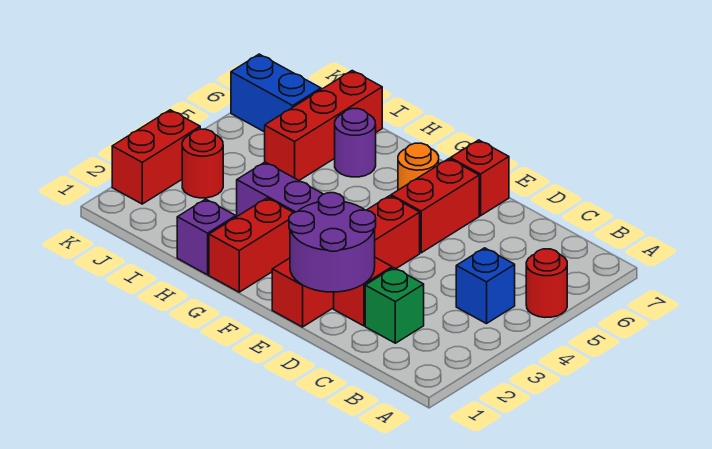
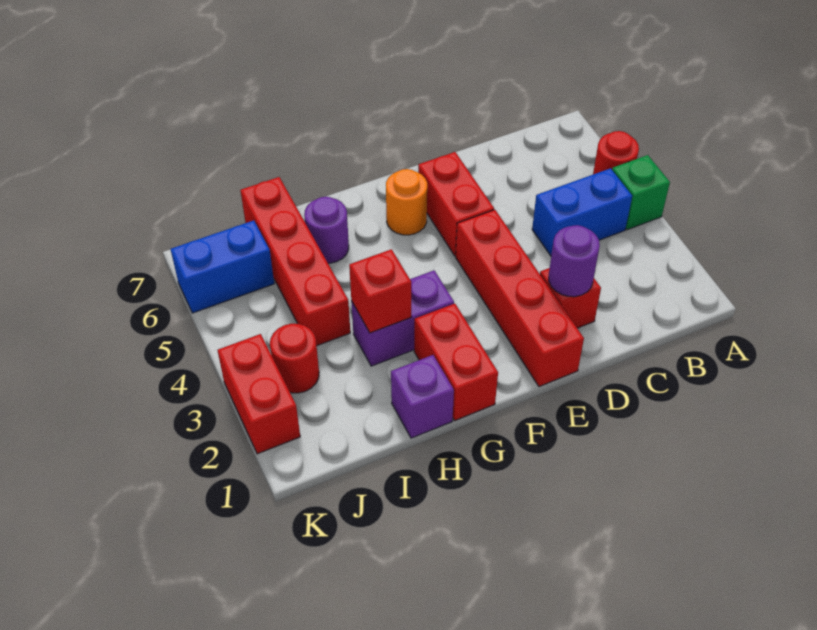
blue brick B4 level 1 -> blue brick B4:C4 level 1
green brick C2 level 1 -> green brick A4 level 1
purple round brick D1:E2 level 2 -> purple round brick D2 level 2
red brick E7 level 1 -> red brick H3 level 2
red brick I5:I7 level 1 -> red brick I4:I7 level 1

